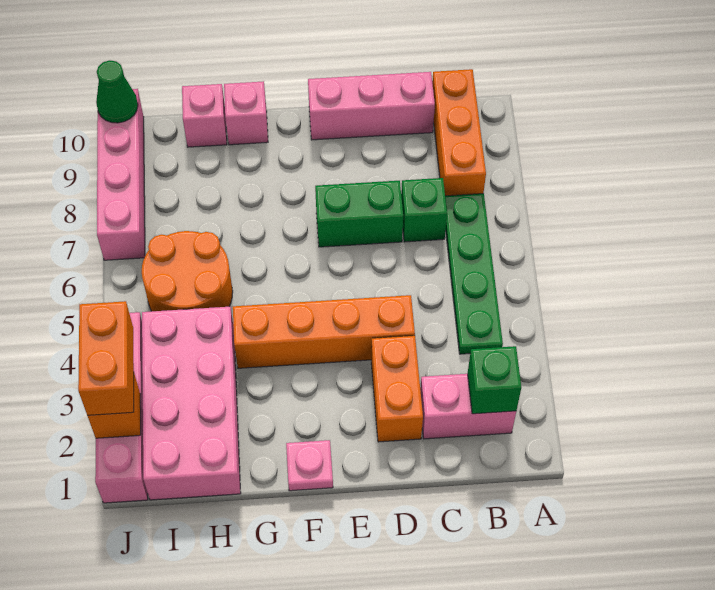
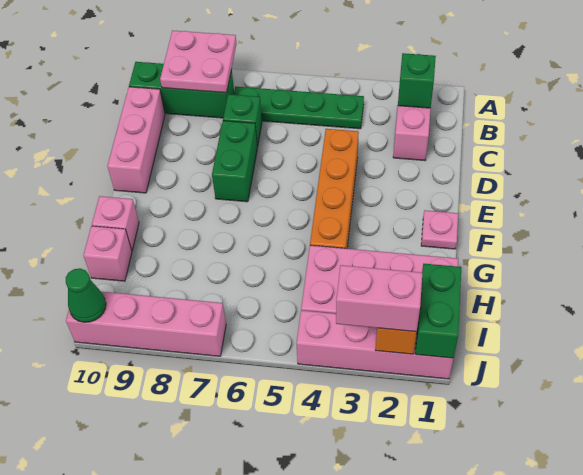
none -> pink plate A8:B9 level 2
orange brick B8:B10 level 1 -> green brick B8:B10 level 1
orange brick D2:D3 level 1 -> none
orange round brick H5:I6 level 1 -> none
none -> green brick I1:J1 level 2
orange brick J2:J3 level 3 -> pink brick J2:J3 level 3

